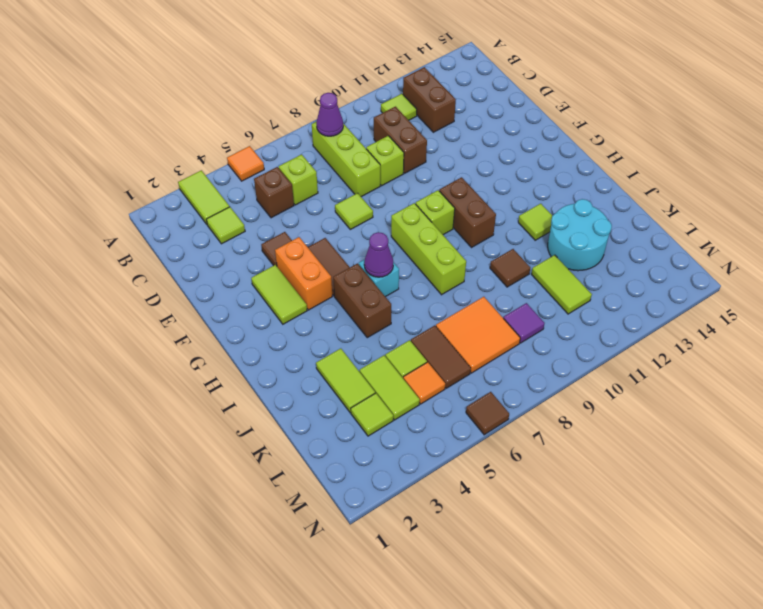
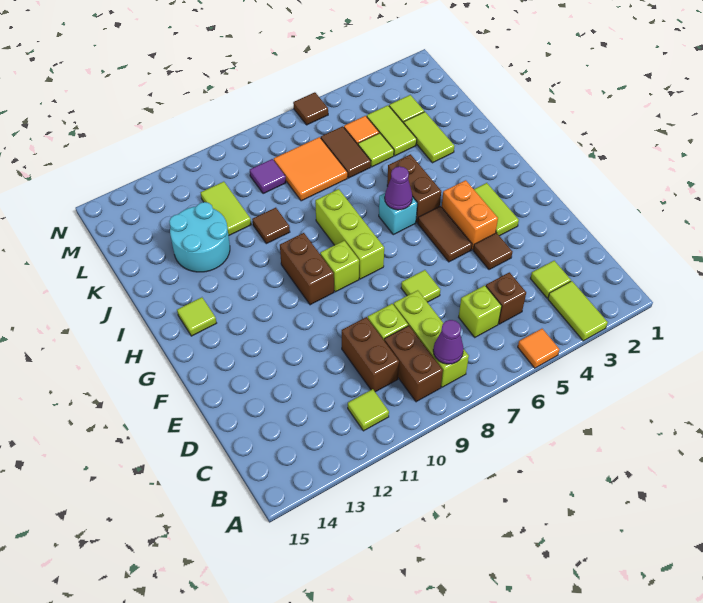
brown brick B12:C12 level 1 -> brown brick B9:C9 level 1
lime tile I12 level 1 -> lime tile H14 level 1

